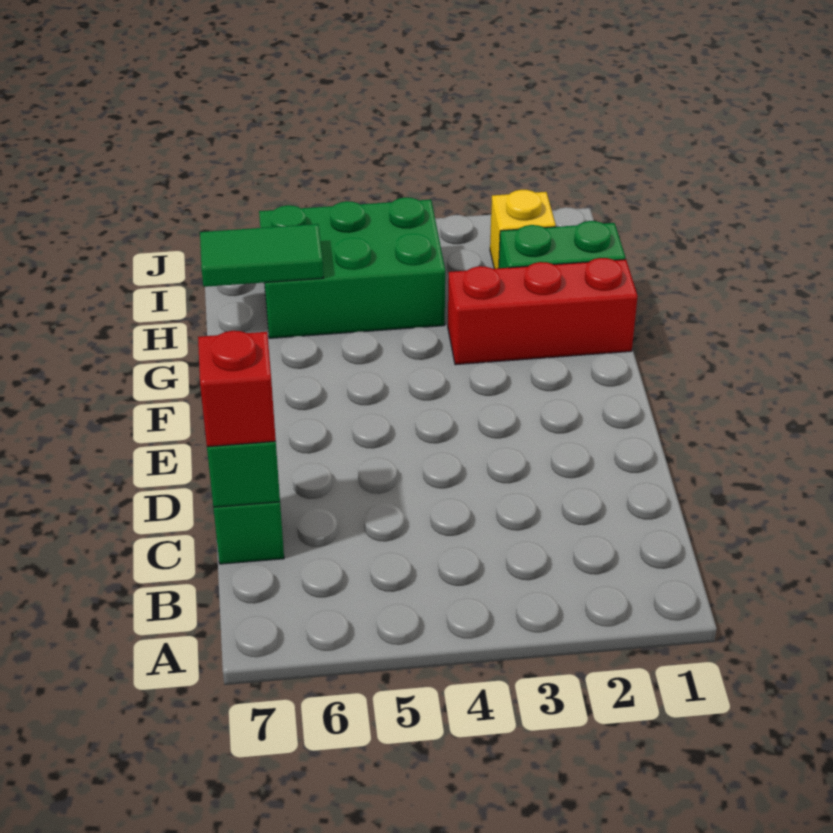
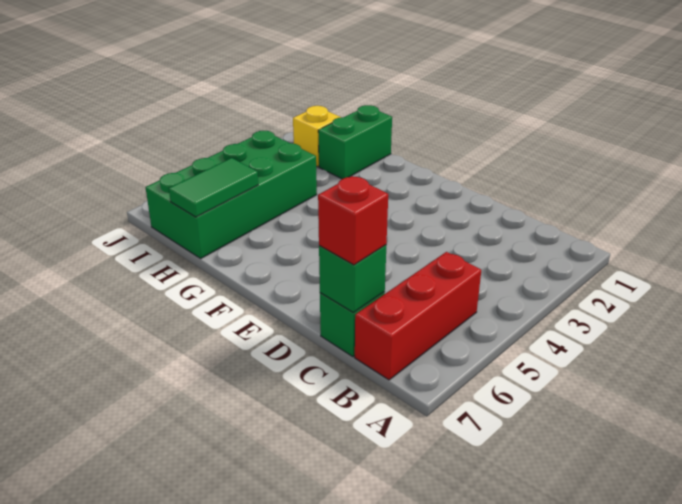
red brick G1:G3 level 1 -> red brick B5:B7 level 1
green brick H4:I6 level 1 -> green brick H4:I7 level 1

